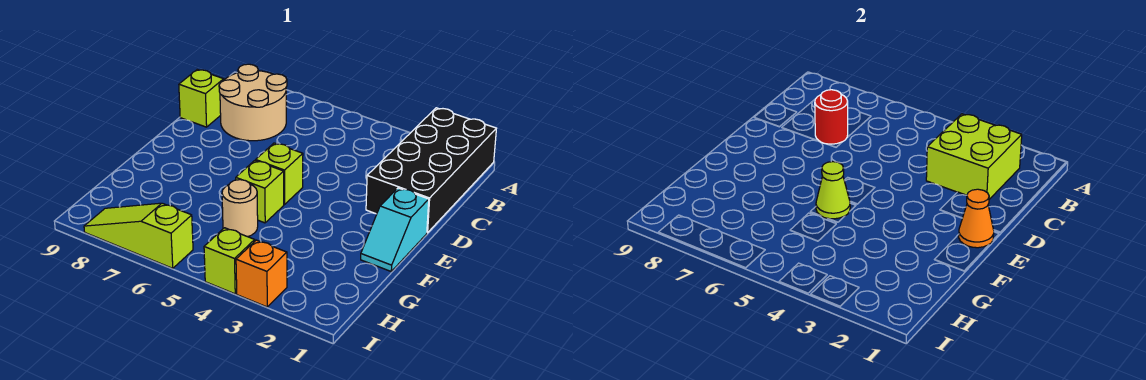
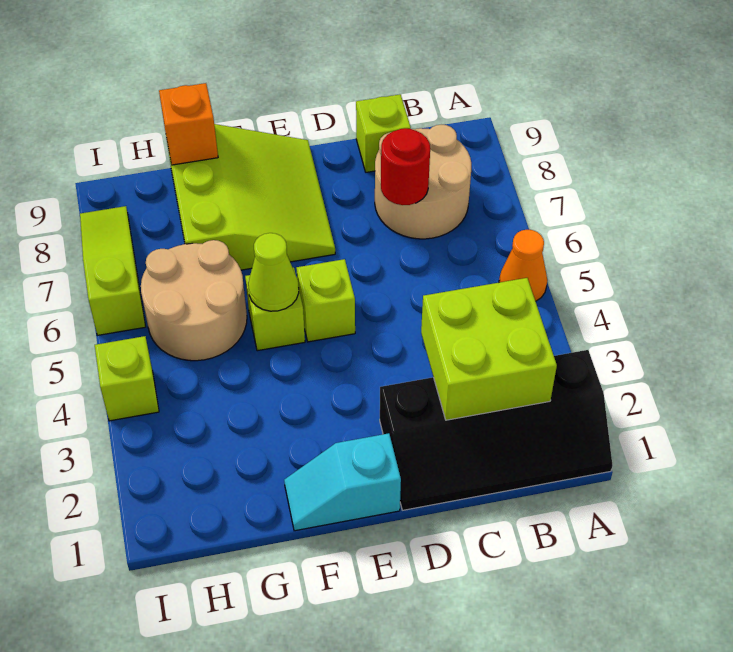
black brick A1:D2 level 1 -> black slope A1:D2 level 1 top 2
orange cone E1 level 2 -> orange cone A5 level 1
none -> lime slope E7:G9 level 1 top G
tan round brick G5 level 1 -> tan round brick G5:H6 level 1
orange brick I3 level 1 -> orange brick G9 level 2

